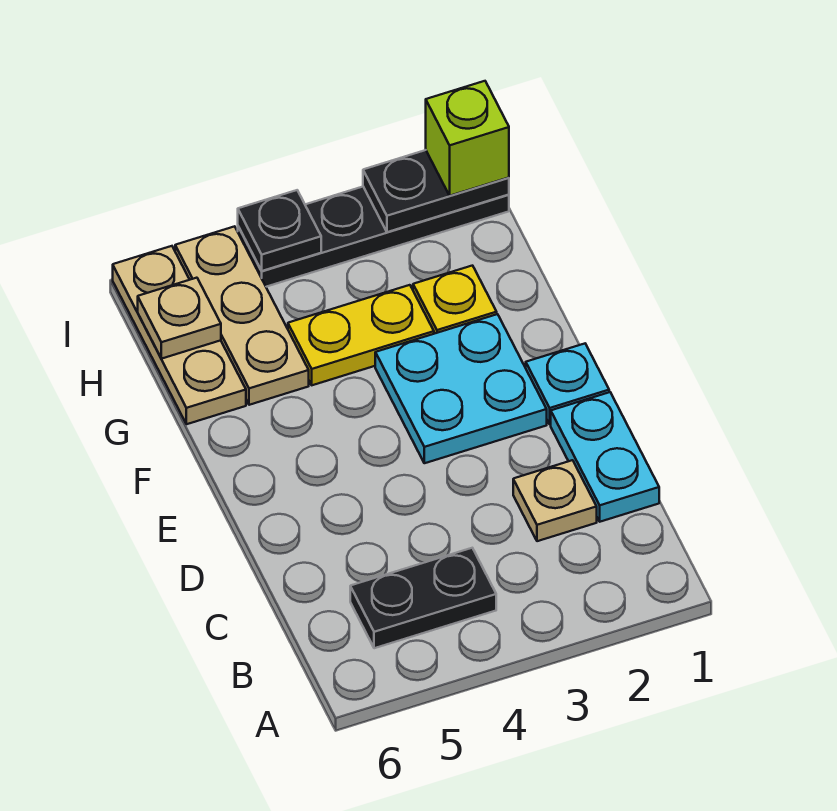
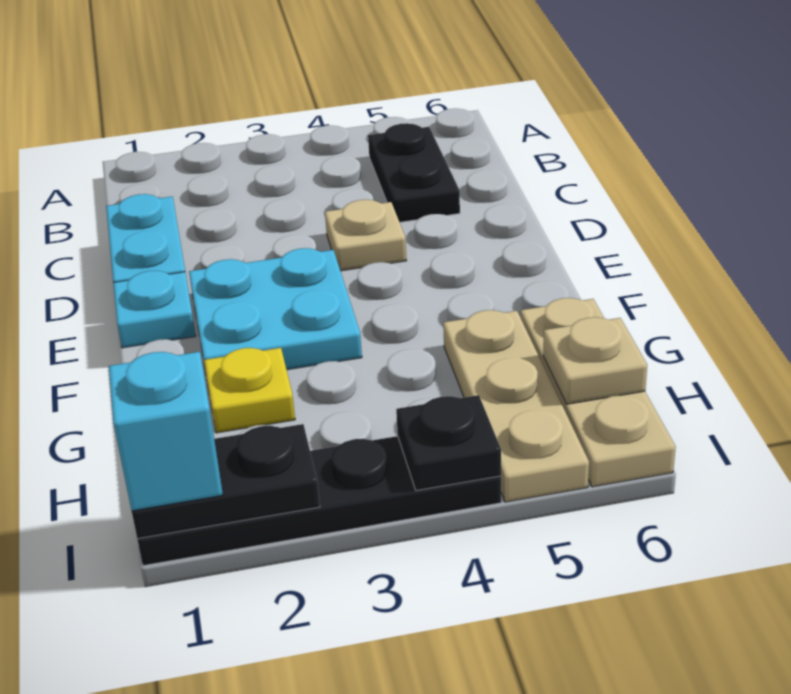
black plate B4:B5 level 1 -> black plate B5:C5 level 1
tan plate C2 level 1 -> tan plate D4 level 1
yellow plate G3:G4 level 1 -> none
lime brick I1 level 3 -> cyan brick I1 level 3

